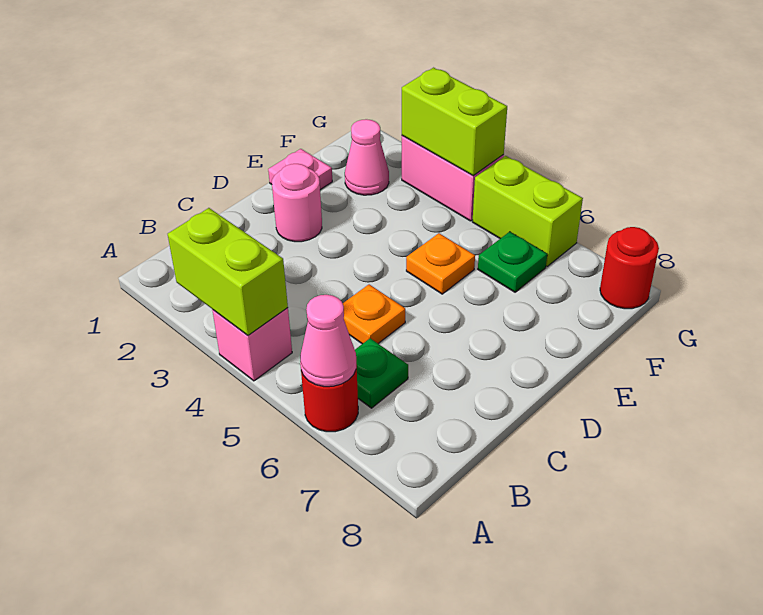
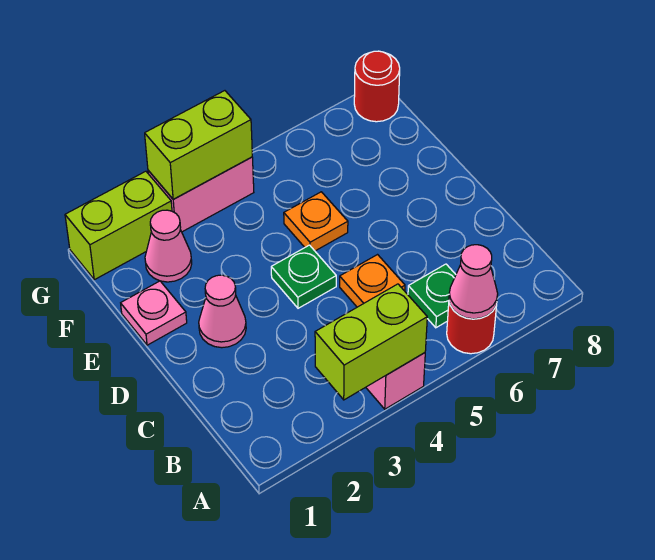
pink round brick D2 level 1 -> pink cone D2 level 1
green plate F6 level 1 -> green plate D4 level 1
lime brick G5:G6 level 1 -> lime brick G1:G2 level 1

